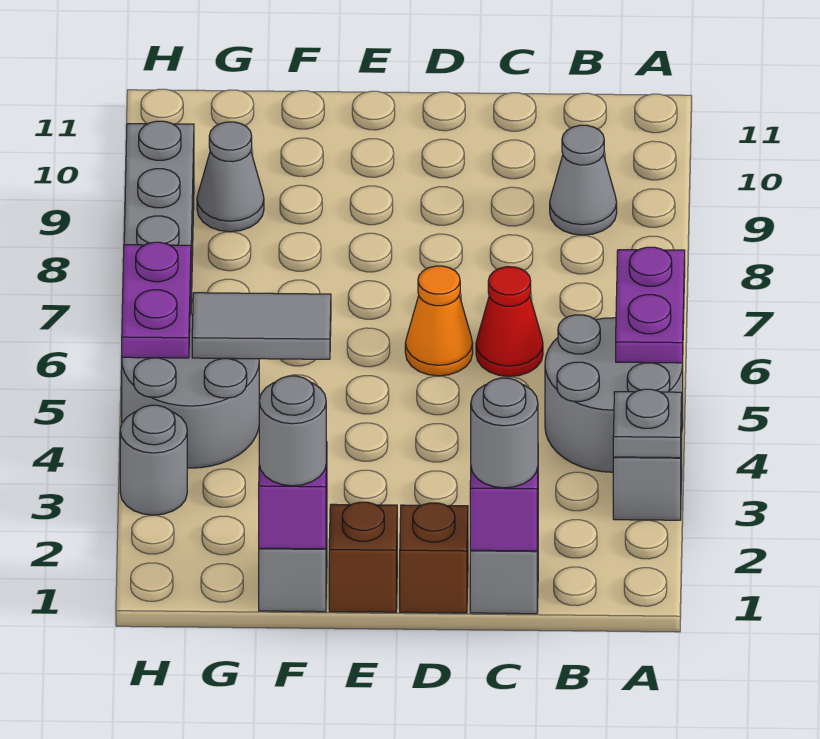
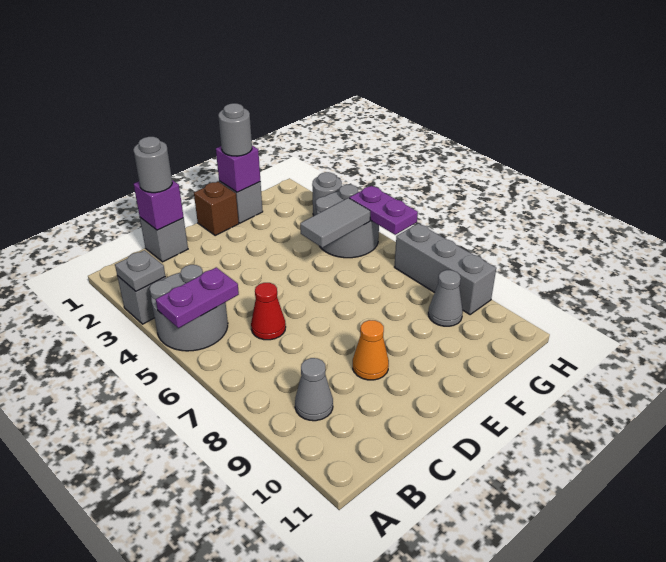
purple plate A5:A6 level 2 -> purple plate A5:B5 level 2
brown brick D1 level 1 -> none
orange cone D6 level 1 -> orange cone D9 level 1

